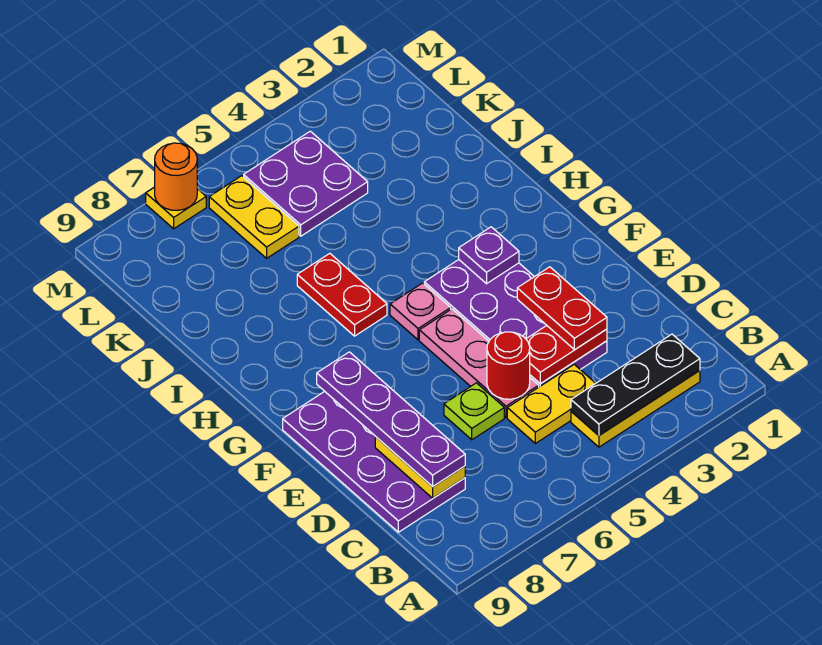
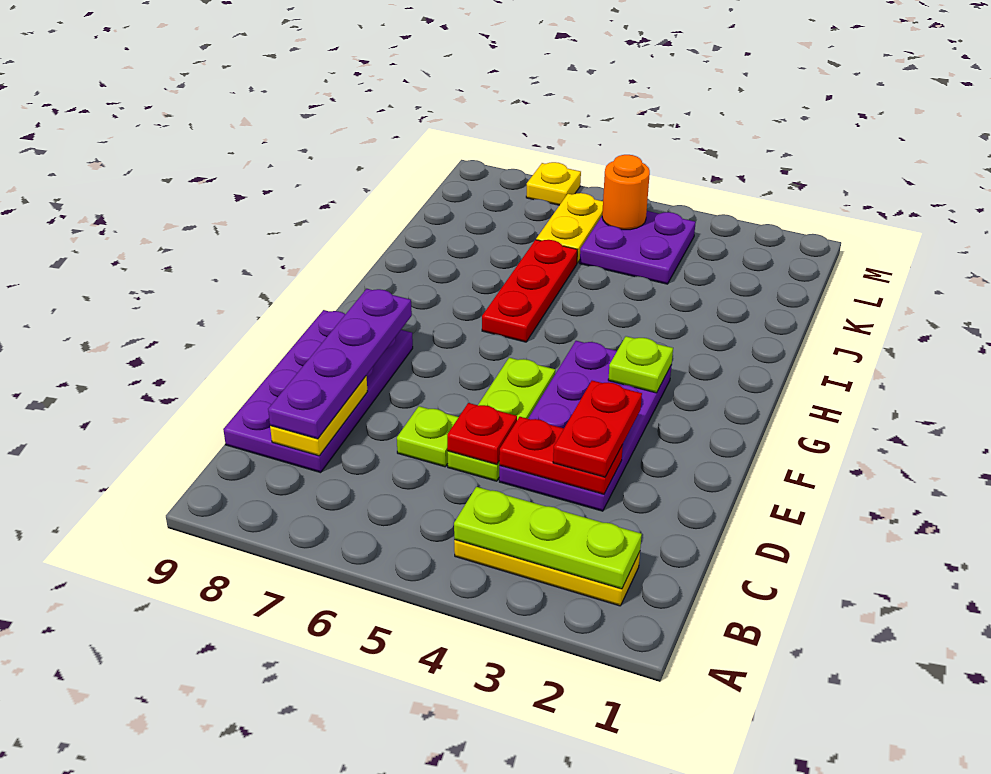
black plate B2:B4 level 2 -> lime plate B2:B4 level 2
yellow plate C4:C5 level 1 -> none
pink plate D5:F5 level 1 -> lime plate D5:F5 level 1
red round brick D5 level 2 -> red plate D5 level 2
purple plate G3 level 2 -> lime plate G3 level 2
pink plate G5 level 1 -> none
red plate H6:I6 level 1 -> red plate H6:J6 level 1
orange round brick M7 level 2 -> orange round brick L5 level 2

